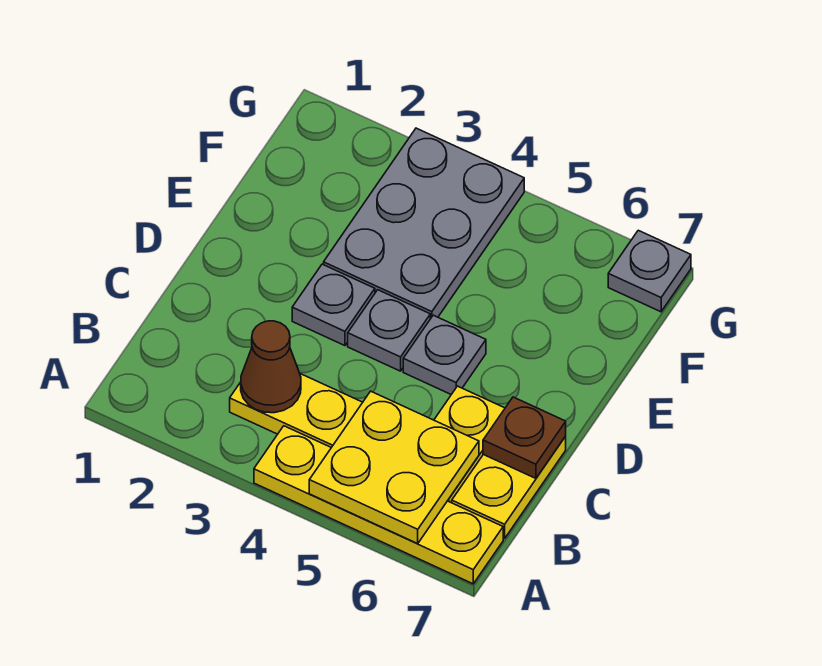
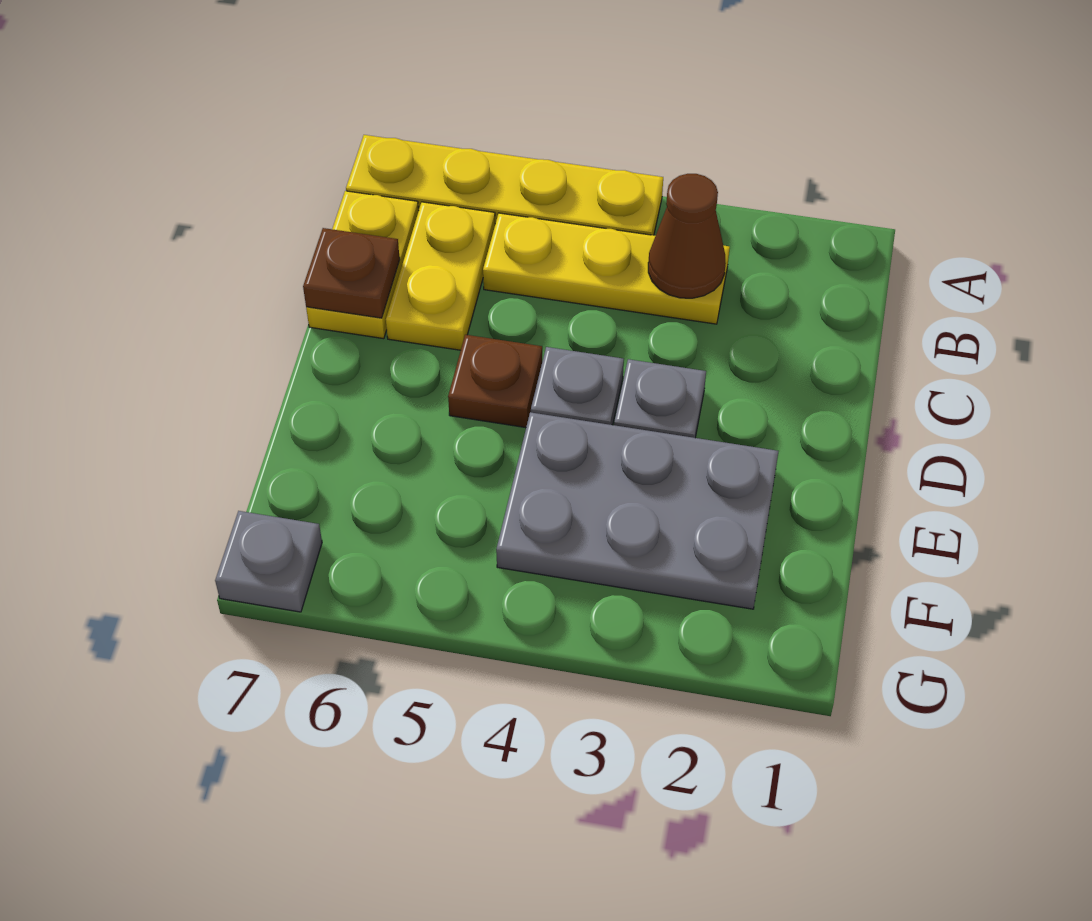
yellow plate A5:B6 level 2 -> none
grey plate D5 level 1 -> brown plate D5 level 1
grey plate E3:G4 level 1 -> grey plate E2:F4 level 1

